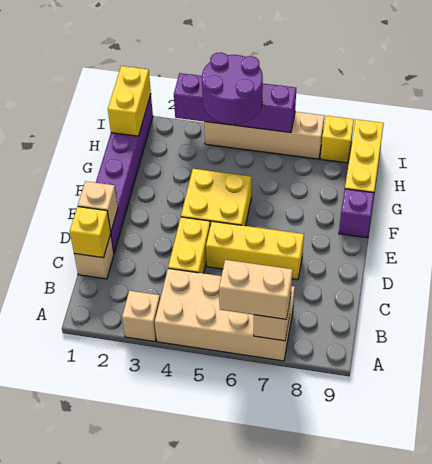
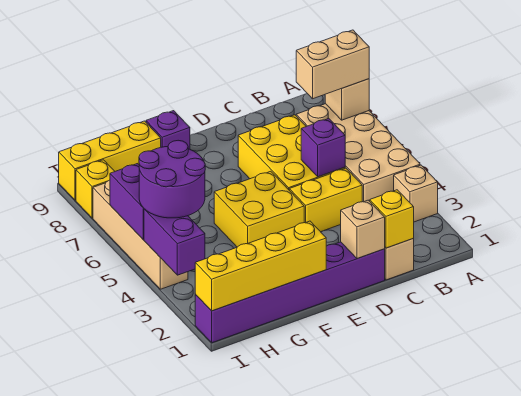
tan brick A6:A7 level 3 -> tan brick A7:B7 level 3
none -> purple brick C5 level 2
yellow brick D5:D7 level 1 -> yellow brick C5:D7 level 1
yellow brick H1:I1 level 2 -> yellow brick F1:I1 level 2

